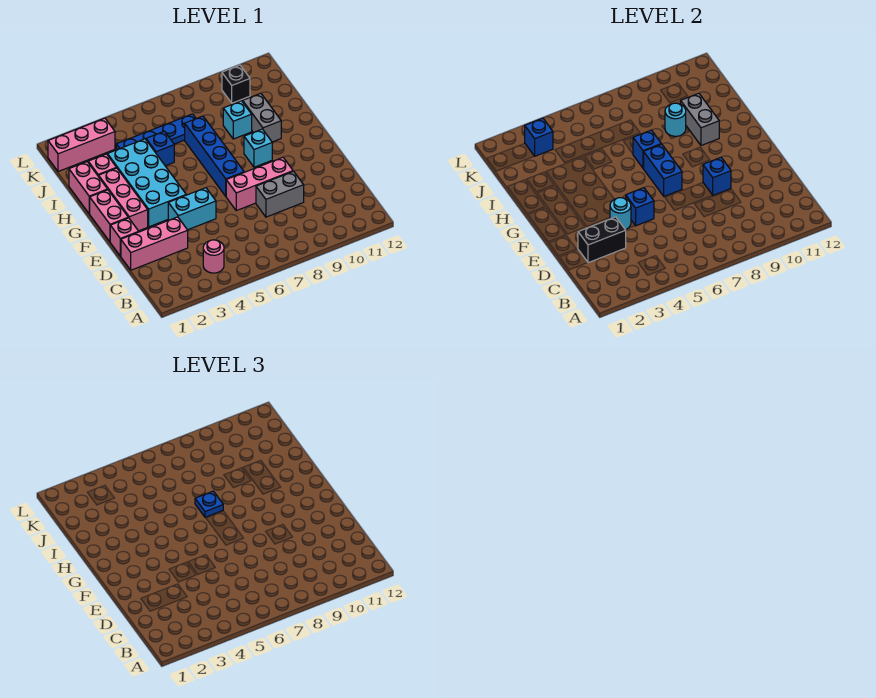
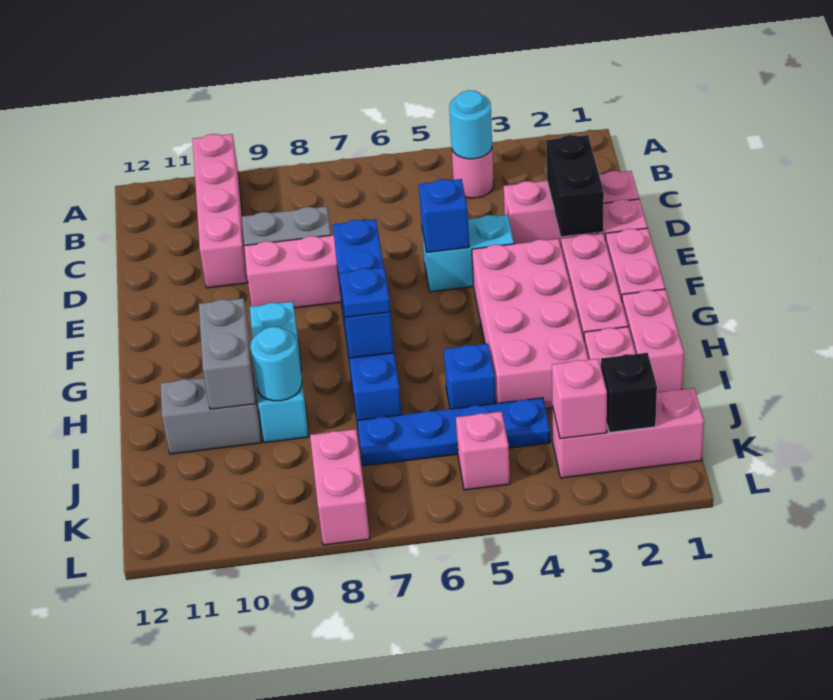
none -> pink brick A10:D10 level 1
black brick D2:D3 level 2 -> black brick D2:E2 level 2
cyan round brick E4 level 2 -> cyan round brick B4 level 2
blue brick E9 level 2 -> none
cyan brick F3:I4 level 1 -> pink brick F3:I4 level 1
grey brick H10:I10 level 1 -> grey brick I10:I11 level 1
blue brick K3 level 2 -> pink brick K3 level 2
none -> pink brick K5 level 1
none -> pink brick K8:L8 level 1
black brick K10 level 1 -> black brick K2 level 2

